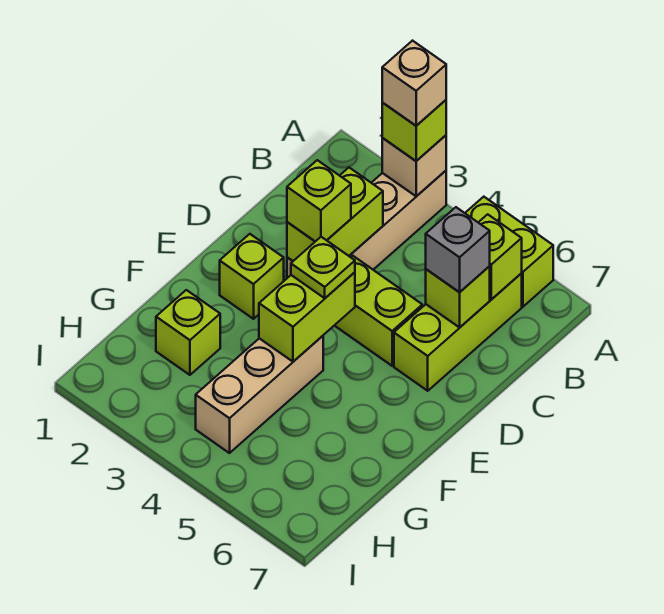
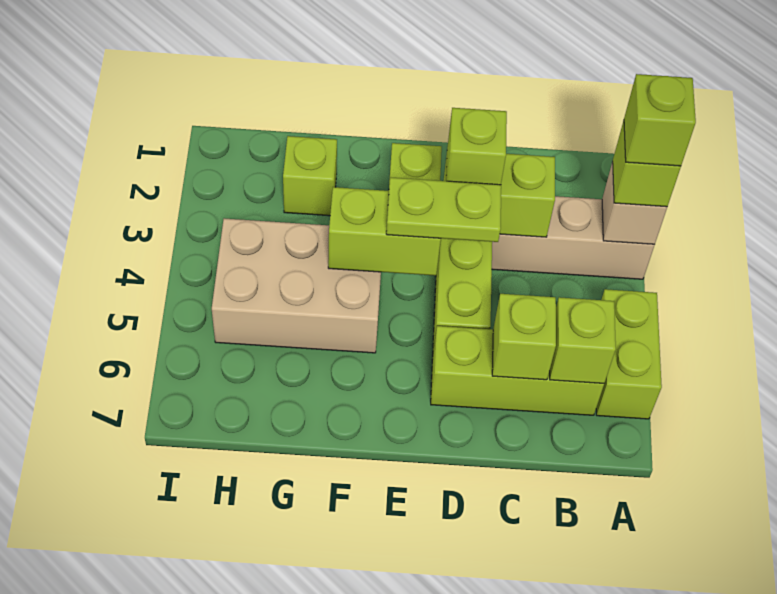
tan brick A3 level 4 -> lime brick A3 level 4
grey brick C6 level 3 -> none
lime plate E4 level 3 -> lime plate D4:E4 level 3
tan brick F4:H4 level 1 -> tan brick F4:H5 level 1

